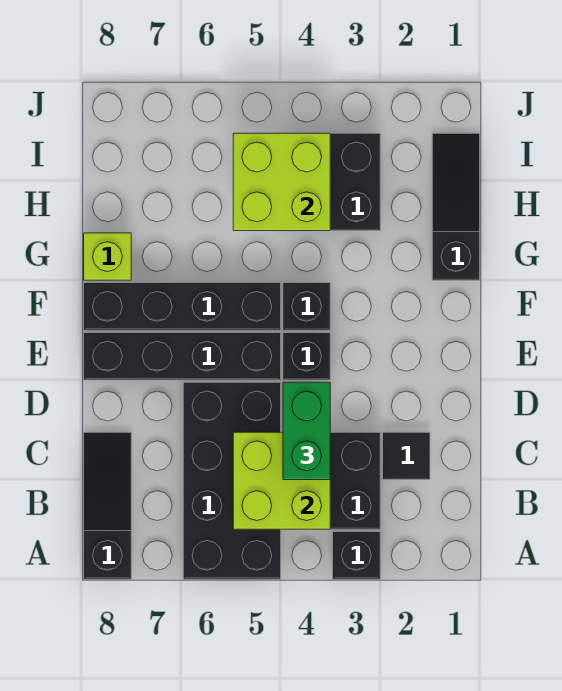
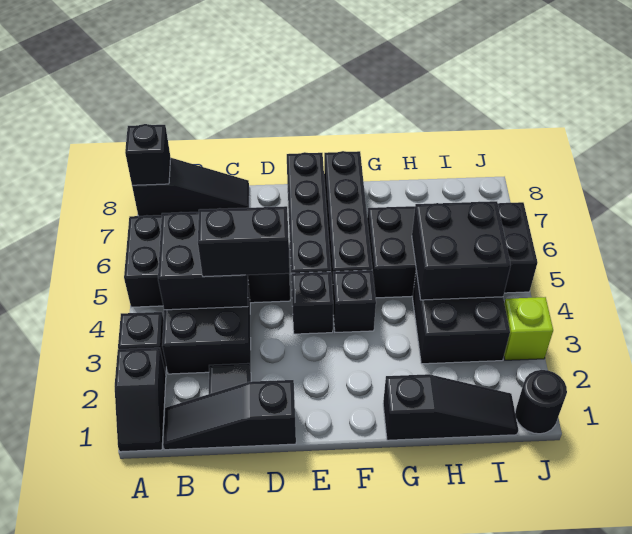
none -> black slope A1:A2 level 1 top 2
none -> black brick A8 level 2
none -> black slope B1:D1 level 1 top D
lime brick B4:C5 level 2 -> black brick B4:C5 level 2
green brick C4:D4 level 3 -> black brick C4:D4 level 3
none -> black brick G5:J6 level 1
lime brick G8 level 1 -> lime brick J3 level 1
lime brick H4:I5 level 2 -> black brick H4:I5 level 2
none -> black round brick J1 level 1

